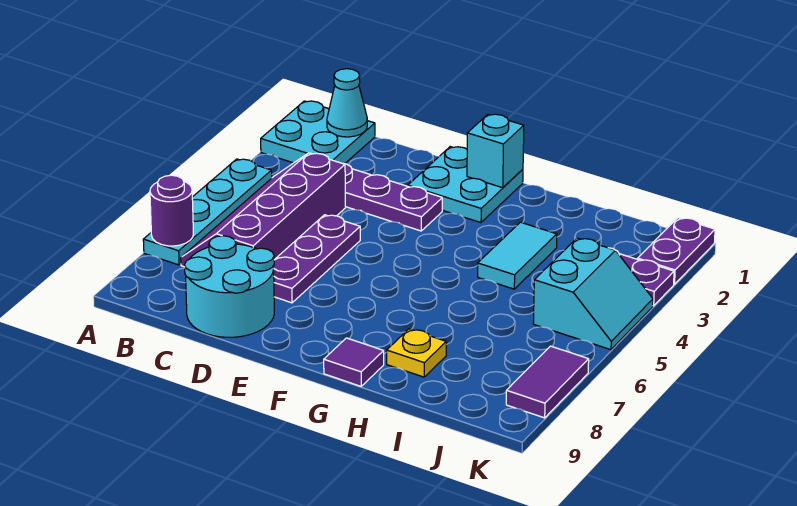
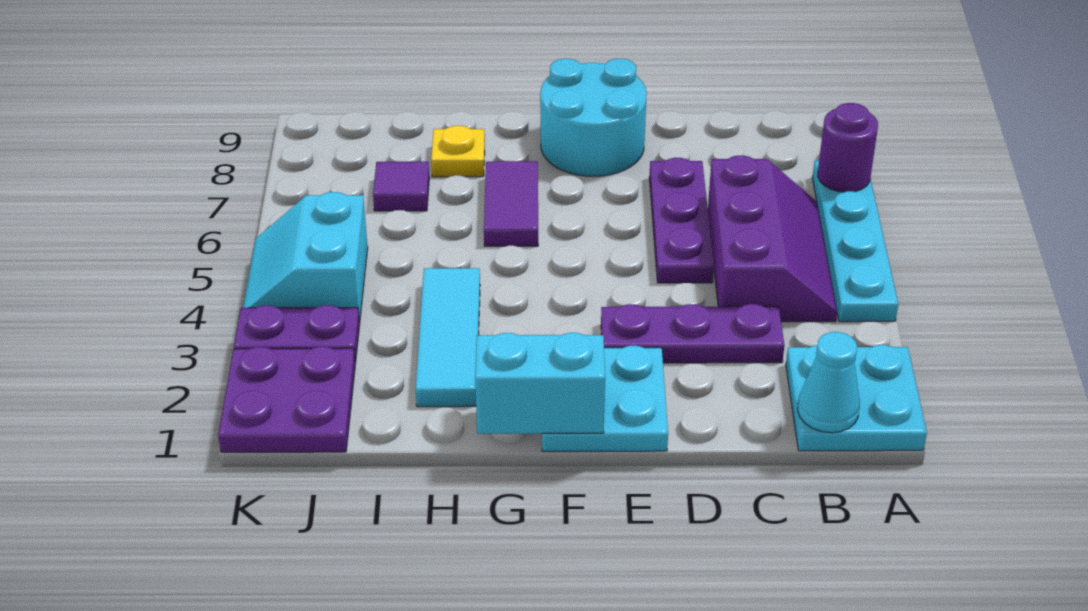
purple slope B4:C7 level 1 top C -> purple slope B4:C6 level 1 top C
cyan round brick C8:D9 level 1 -> cyan round brick E8:F9 level 1
cyan brick F1 level 2 -> cyan brick F1:G1 level 2
purple tile G9 level 1 -> purple tile I7 level 1
cyan tile H3:H4 level 1 -> cyan tile H2:H4 level 1
purple plate K1:K2 level 1 -> purple plate J1:K2 level 1
purple tile K7:K8 level 1 -> purple tile G6:G7 level 1

